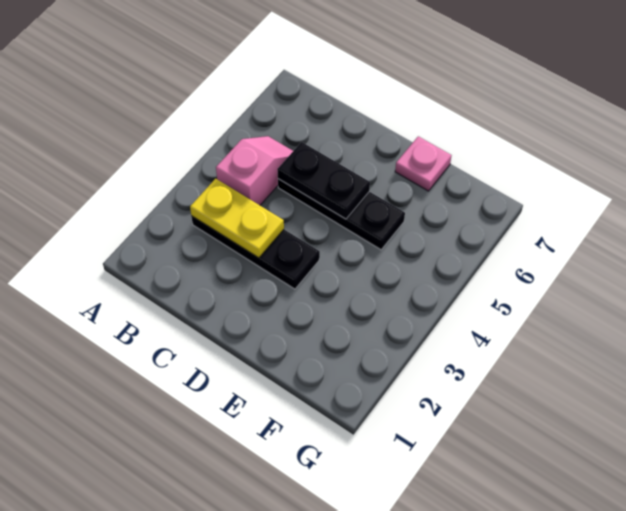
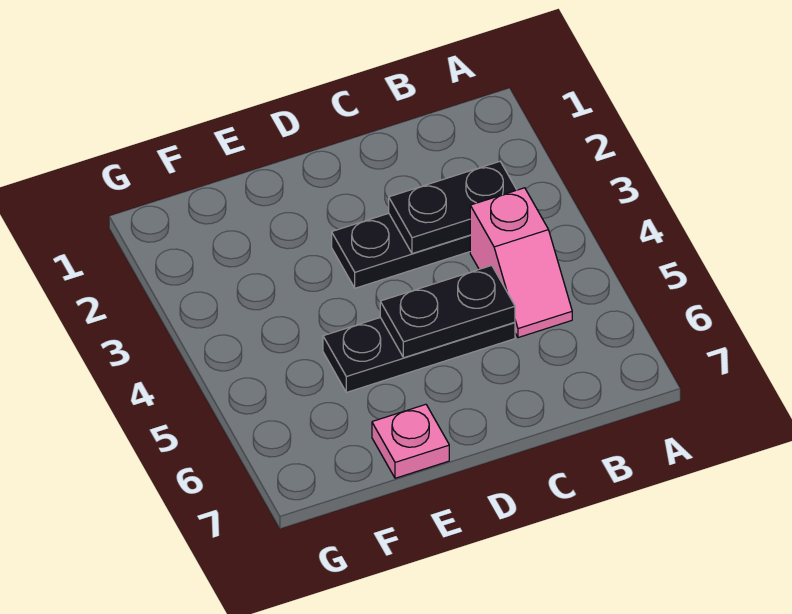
yellow plate B3:C3 level 2 -> black plate B3:C3 level 2

